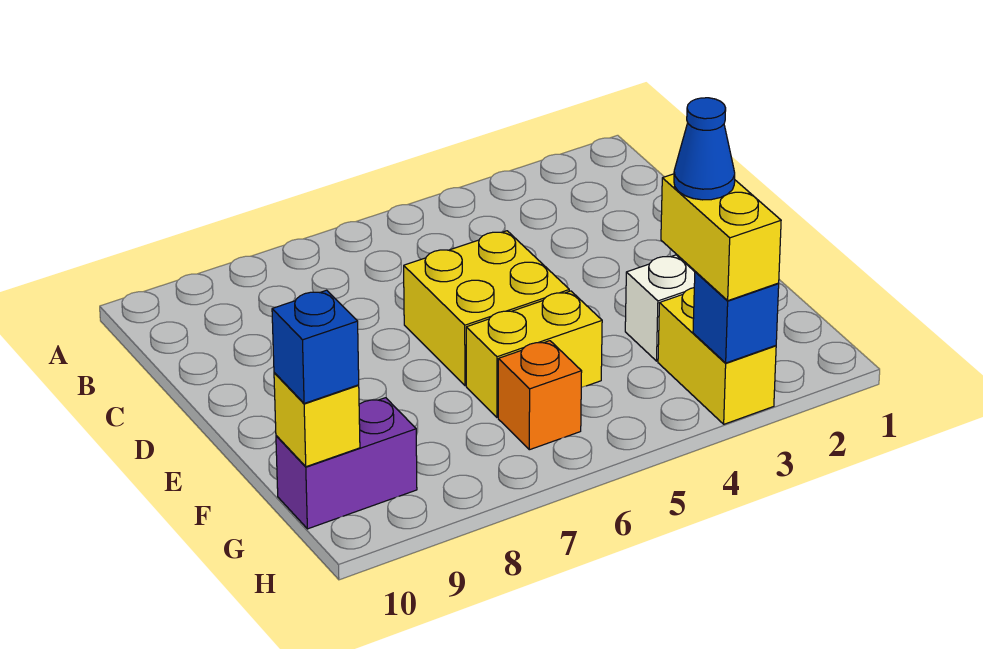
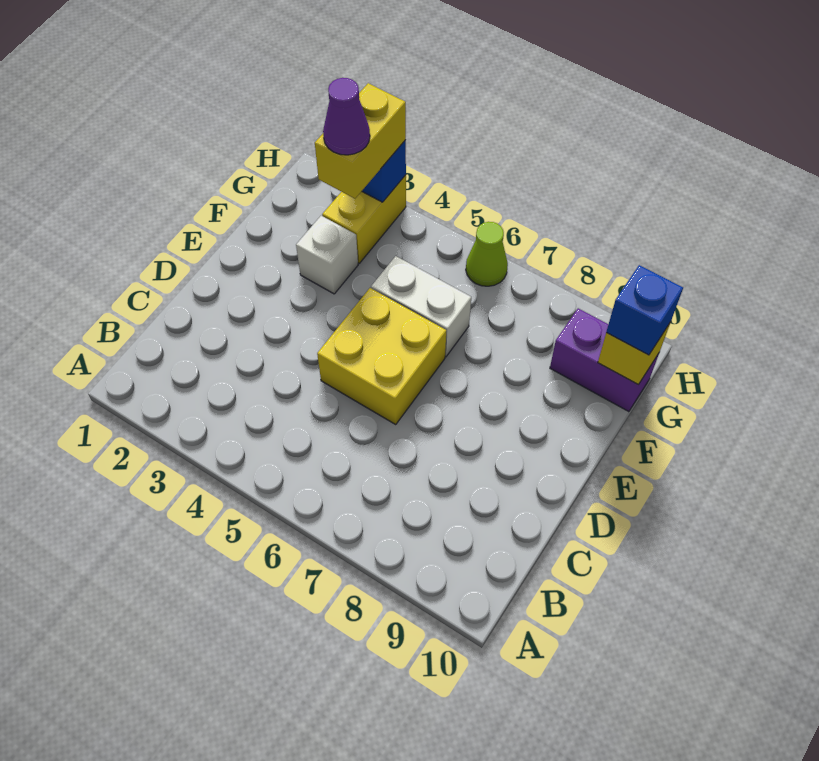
yellow brick F5:F6 level 1 -> white brick F5:F6 level 1
blue cone G3 level 4 -> purple cone G3 level 4
orange brick G6 level 1 -> none
none -> lime cone H6 level 1

